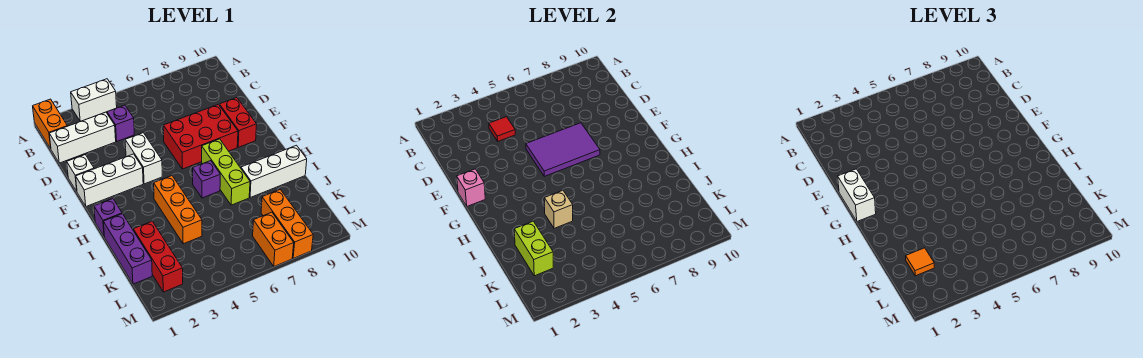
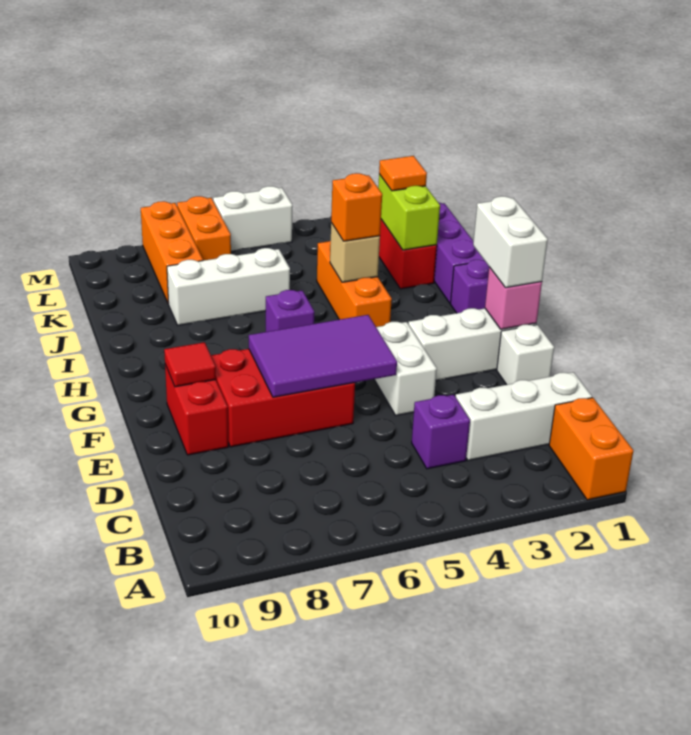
white brick A3:A4 level 1 -> white brick M5:M6 level 1
red tile C4 level 2 -> red tile F9 level 2
lime brick G7:I7 level 1 -> none
none -> orange brick I4 level 3
white brick I8:I10 level 1 -> white brick J6:J8 level 1

